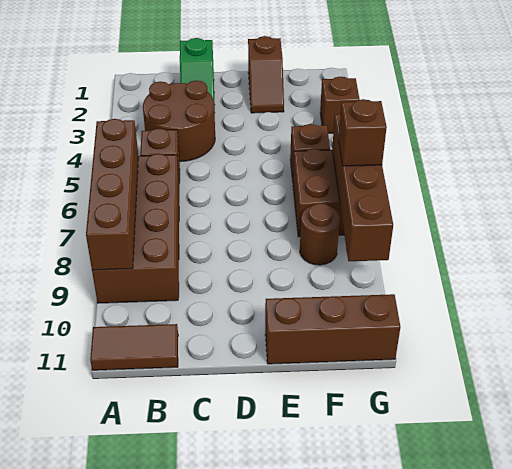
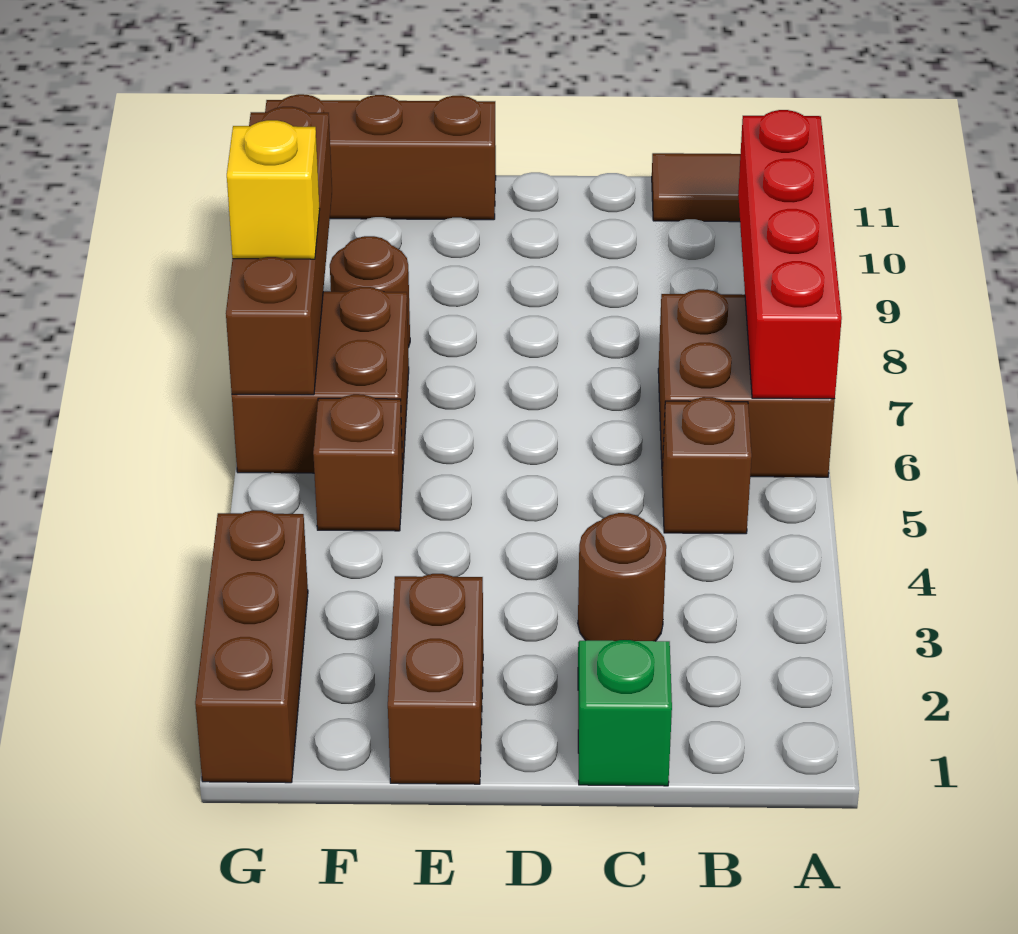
brown brick A6:B9 level 1 -> brown brick A6:B7 level 1
brown brick A6:A9 level 2 -> red brick A6:A9 level 2
brown round brick B3:C4 level 1 -> brown round brick C3 level 1
brown slope E1:E2 level 1 top 1 -> brown brick E1:E2 level 1
brown brick G3 level 1 -> brown brick G1:G3 level 1
brown brick G7 level 3 -> yellow brick G7 level 3

